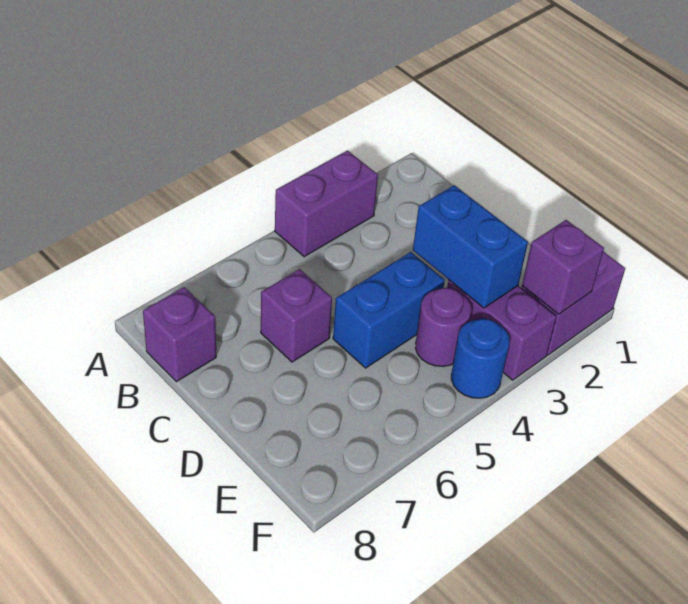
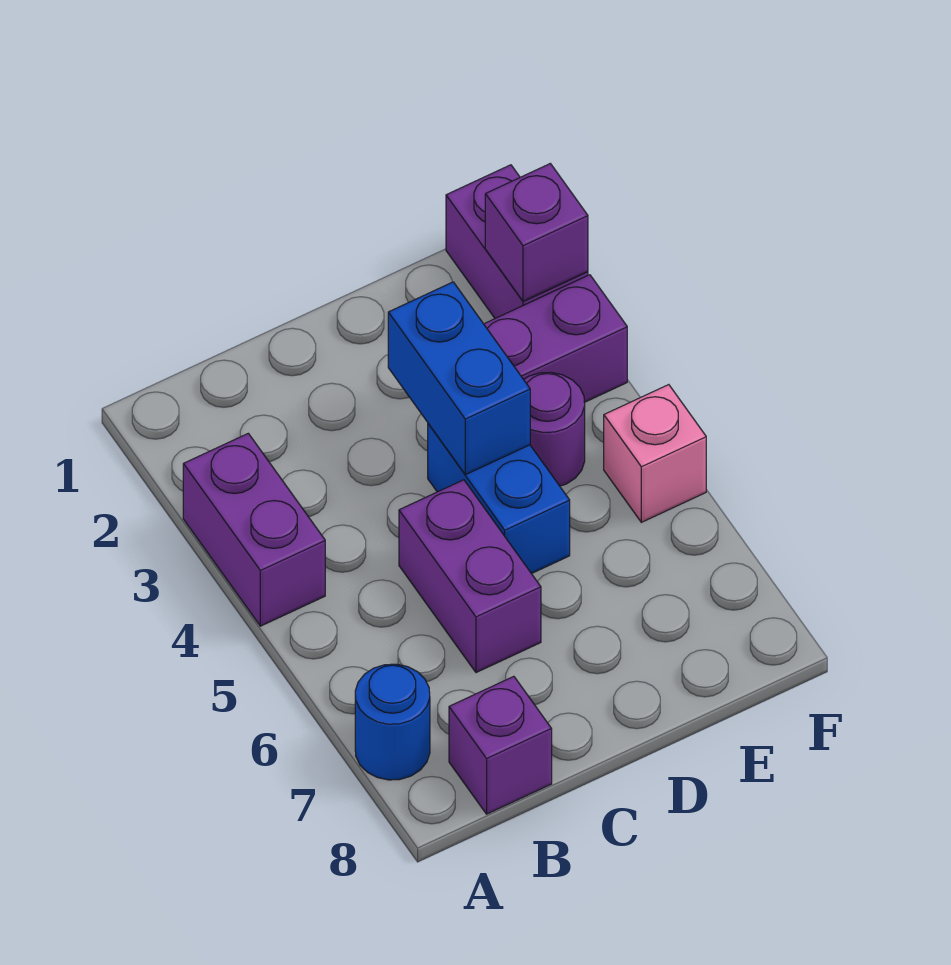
purple brick C6 level 1 -> purple brick C5:C6 level 1
blue brick D3:E3 level 2 -> blue brick D3:D4 level 2
blue round brick F4 level 1 -> blue round brick A7 level 1
none -> pink brick F5 level 1

